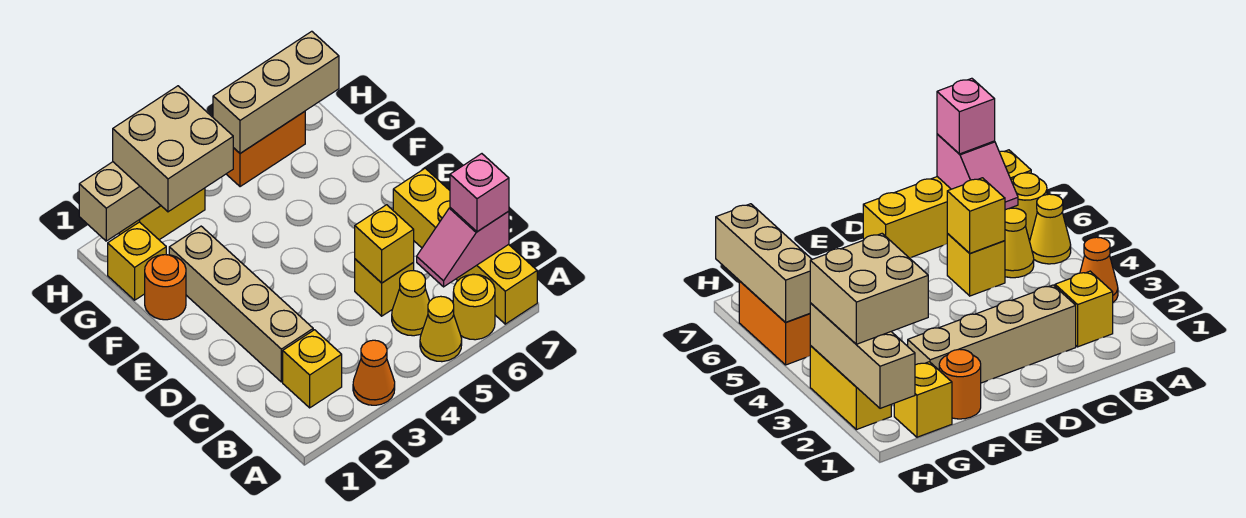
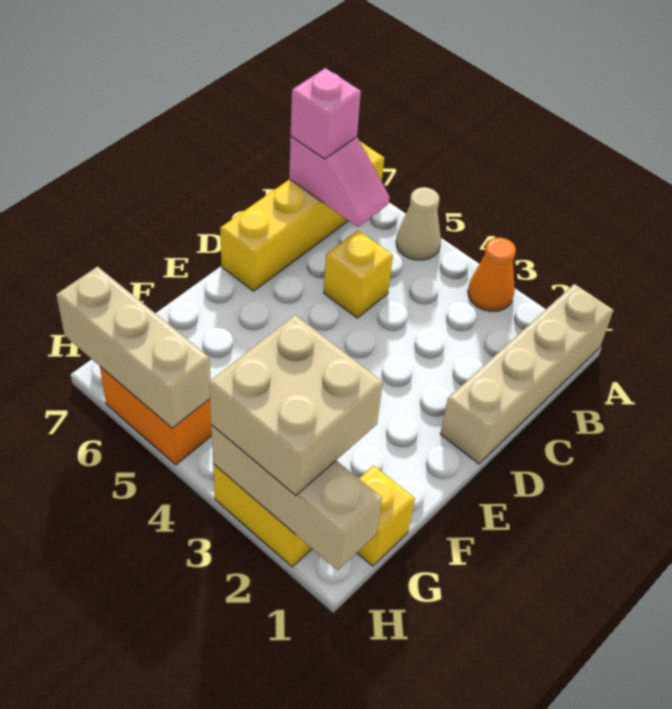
yellow cone A5 level 1 -> tan cone A5 level 1
yellow round brick A6 level 1 -> none
yellow brick B2 level 1 -> none
yellow cone B5 level 1 -> none
tan brick C2:F2 level 1 -> tan brick A1:D1 level 1
yellow brick C5 level 2 -> none
orange round brick F1 level 1 -> none

